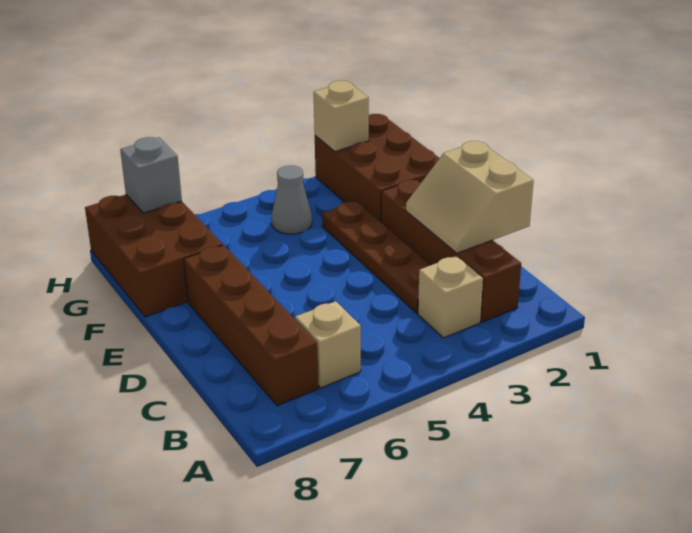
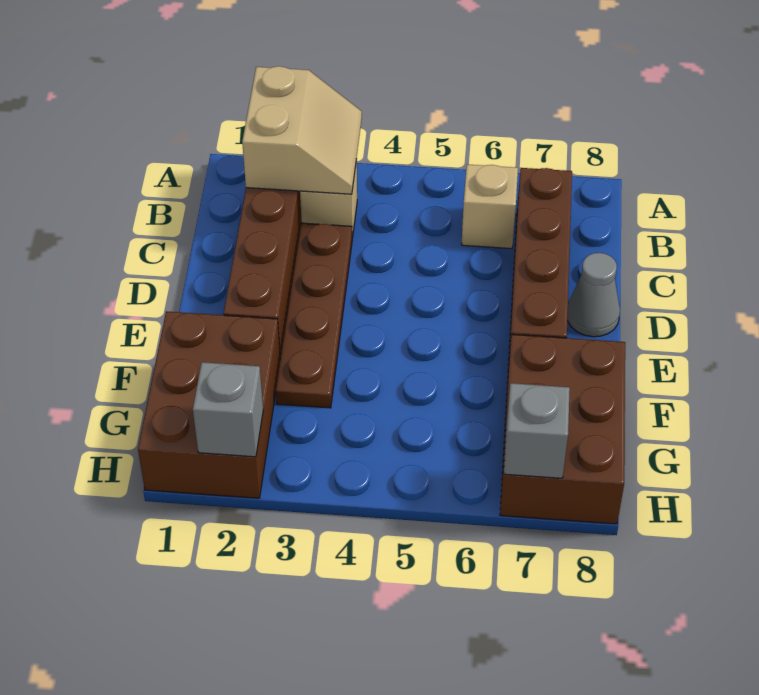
tan slope C1:D2 level 2 top 1 -> tan slope A2:B3 level 2 top 2
grey cone G4 level 1 -> grey cone D8 level 1
tan brick H2 level 2 -> grey brick H2 level 2

